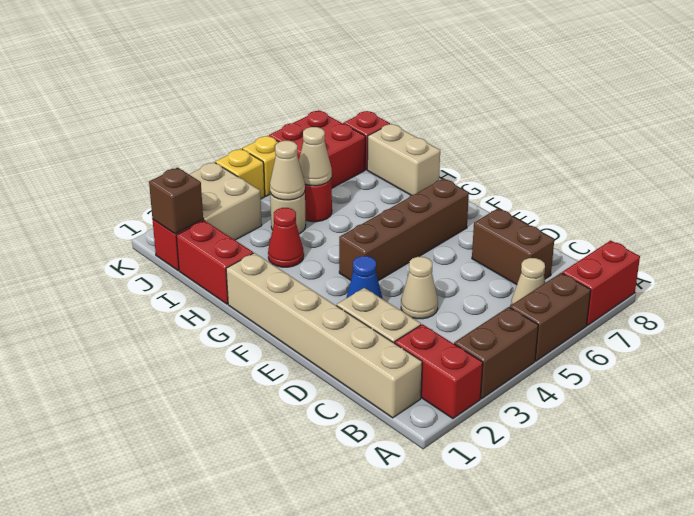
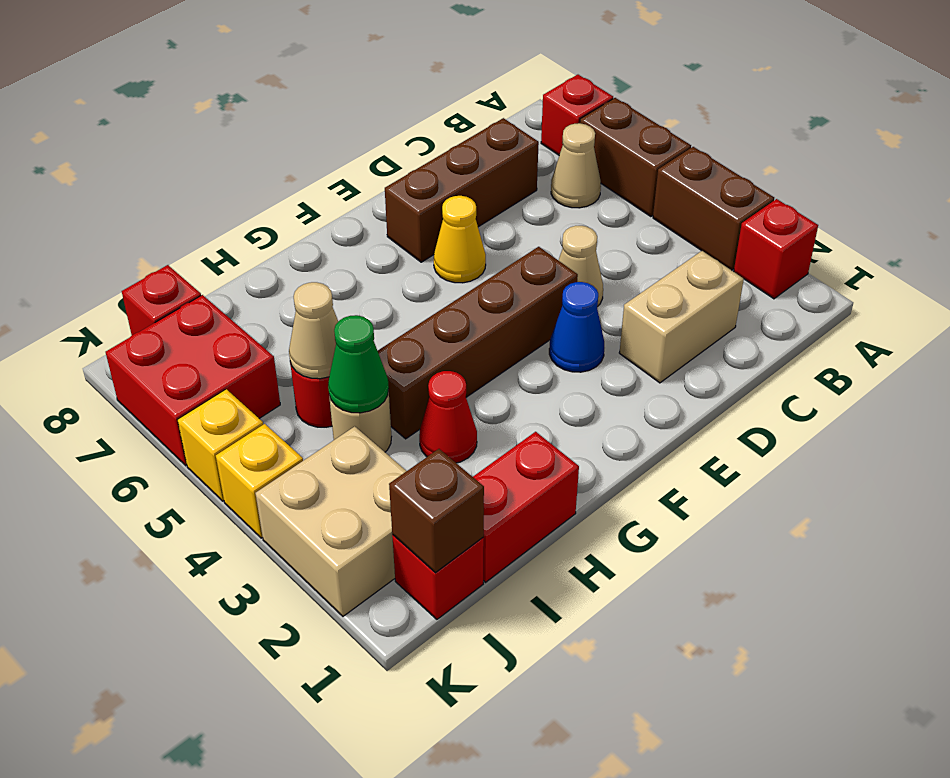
red brick A2:B2 level 1 -> red brick A2 level 1
red brick A7:A8 level 1 -> red brick A7 level 1
tan brick B1:G1 level 1 -> none
brown brick C7:D7 level 1 -> brown brick C7:E7 level 1
none -> yellow cone E6 level 1
brown brick F4:F7 level 1 -> brown brick E4:H4 level 1
tan brick H8:I8 level 1 -> none
tan cone I4 level 2 -> green cone I4 level 2

